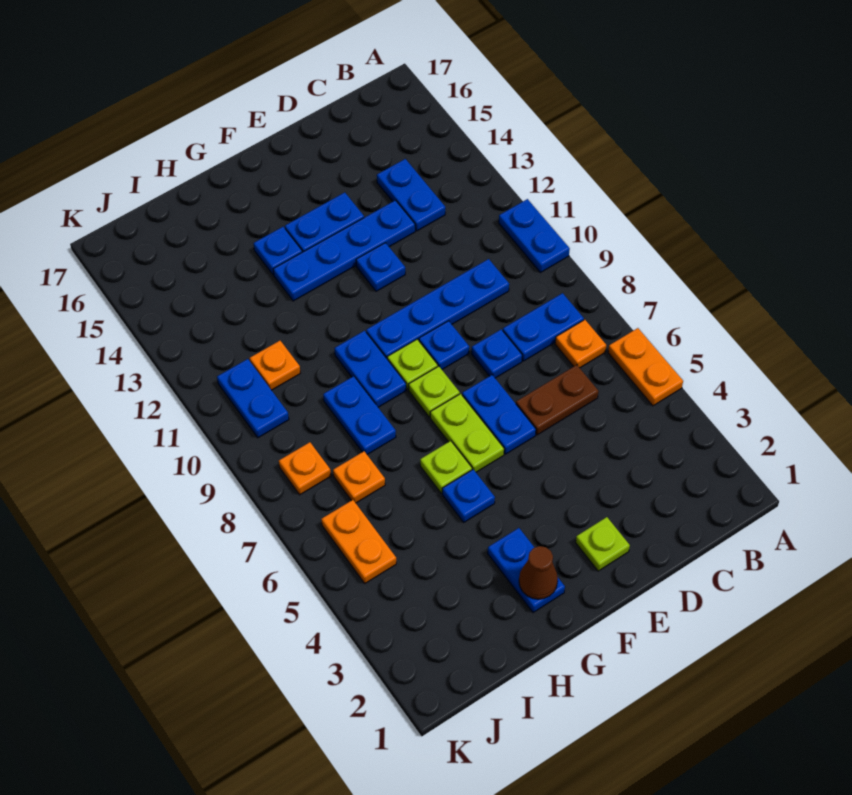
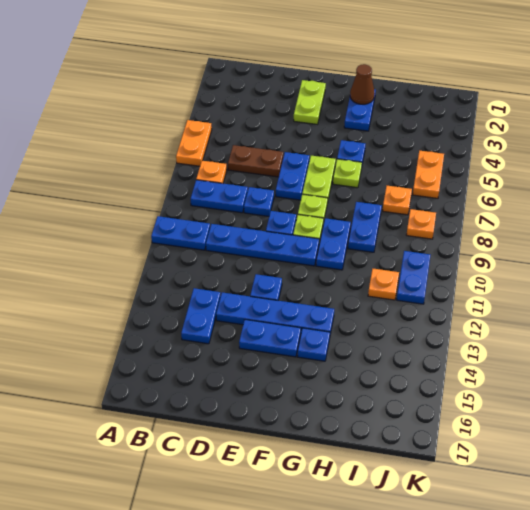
blue plate A10:A11 level 1 -> blue plate A10:B10 level 1
lime plate E2 level 1 -> lime plate E2:E3 level 1

